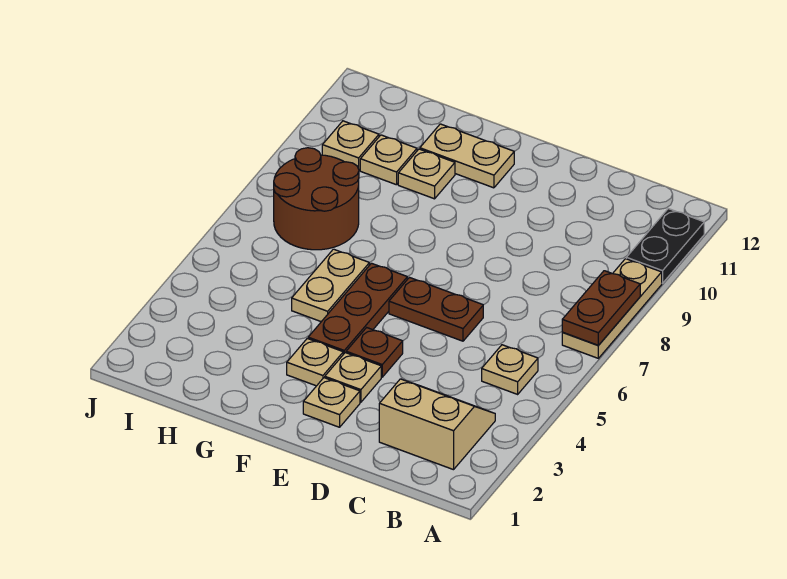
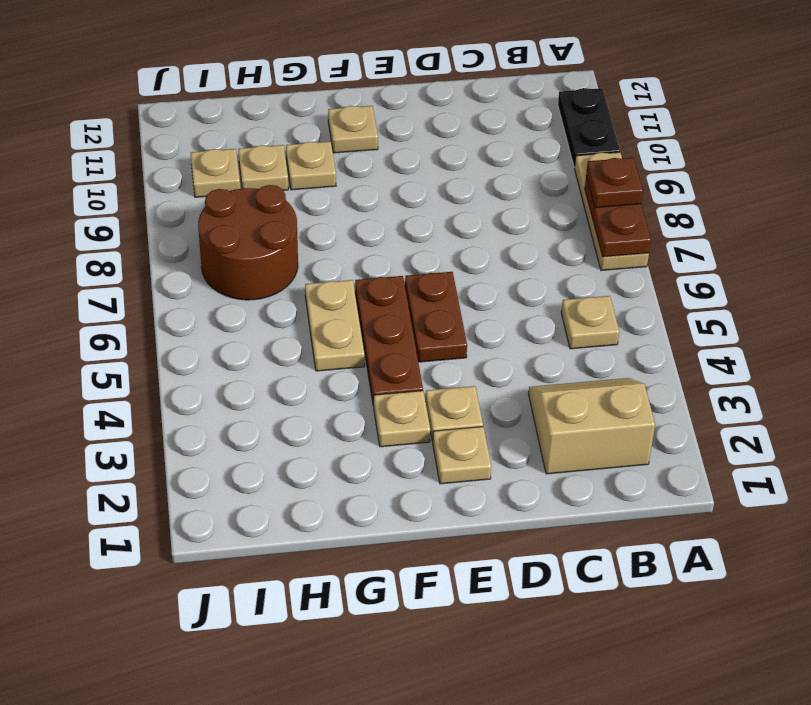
brown plate D6:E6 level 1 -> brown plate E5:E6 level 1
brown plate E4 level 1 -> brown plate A8 level 3
tan plate F11:G11 level 1 -> tan plate F11 level 1

